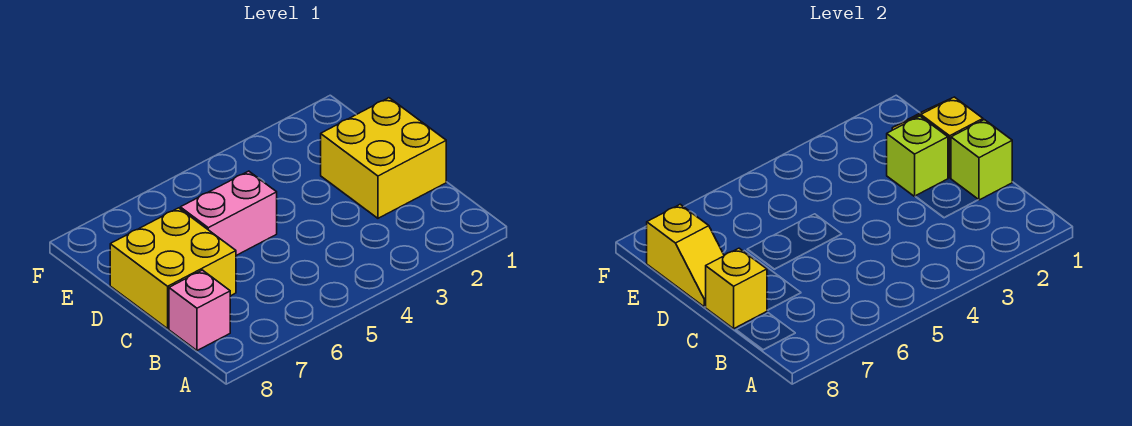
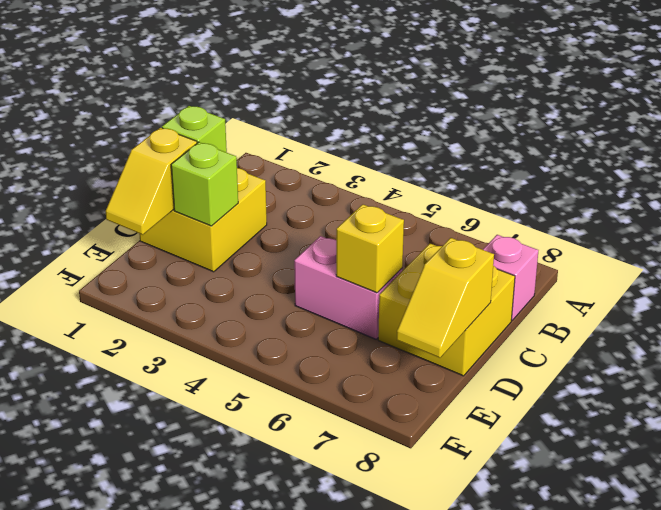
yellow brick C8 level 2 -> yellow brick D6 level 2
yellow slope D8:E8 level 2 top E -> yellow slope D8:E8 level 2 top D

